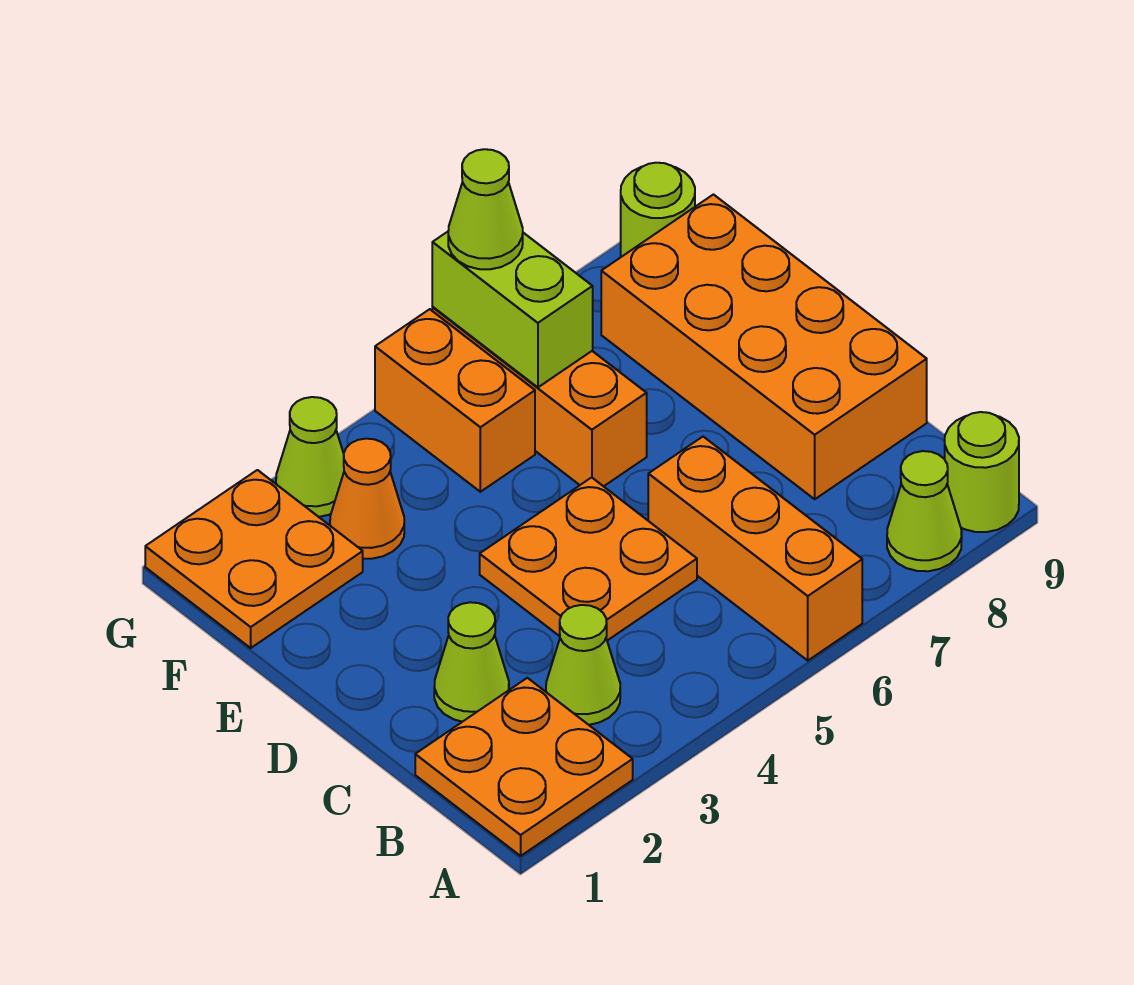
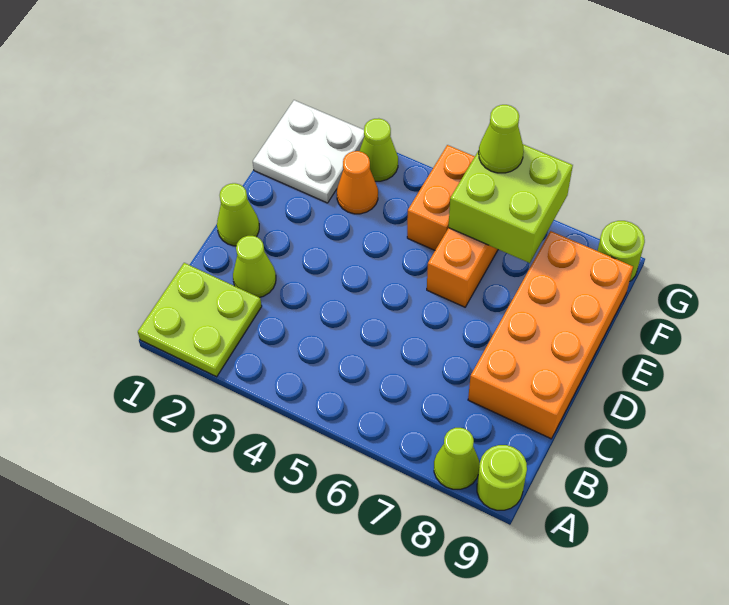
orange plate A1:B2 level 1 -> lime plate A1:B2 level 1
orange brick A6:C6 level 1 -> none
lime cone B3 level 1 -> lime cone D1 level 1
orange plate C4:D5 level 1 -> none
orange plate F1:G2 level 1 -> white plate F1:G2 level 1
lime brick F6:G6 level 2 -> lime brick F6:G7 level 2

